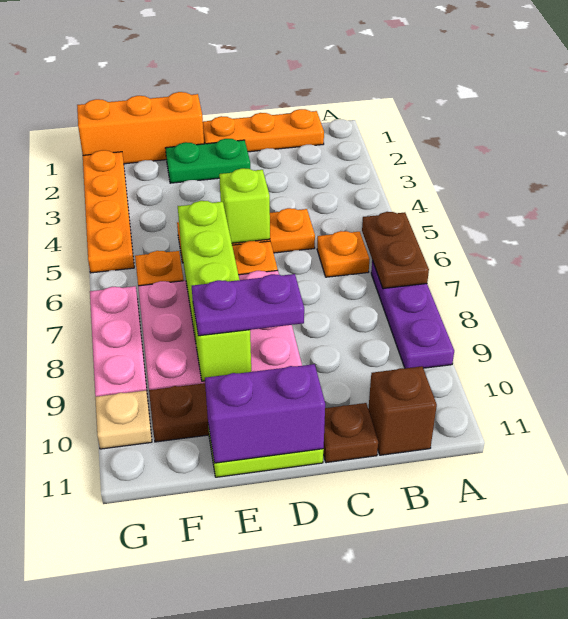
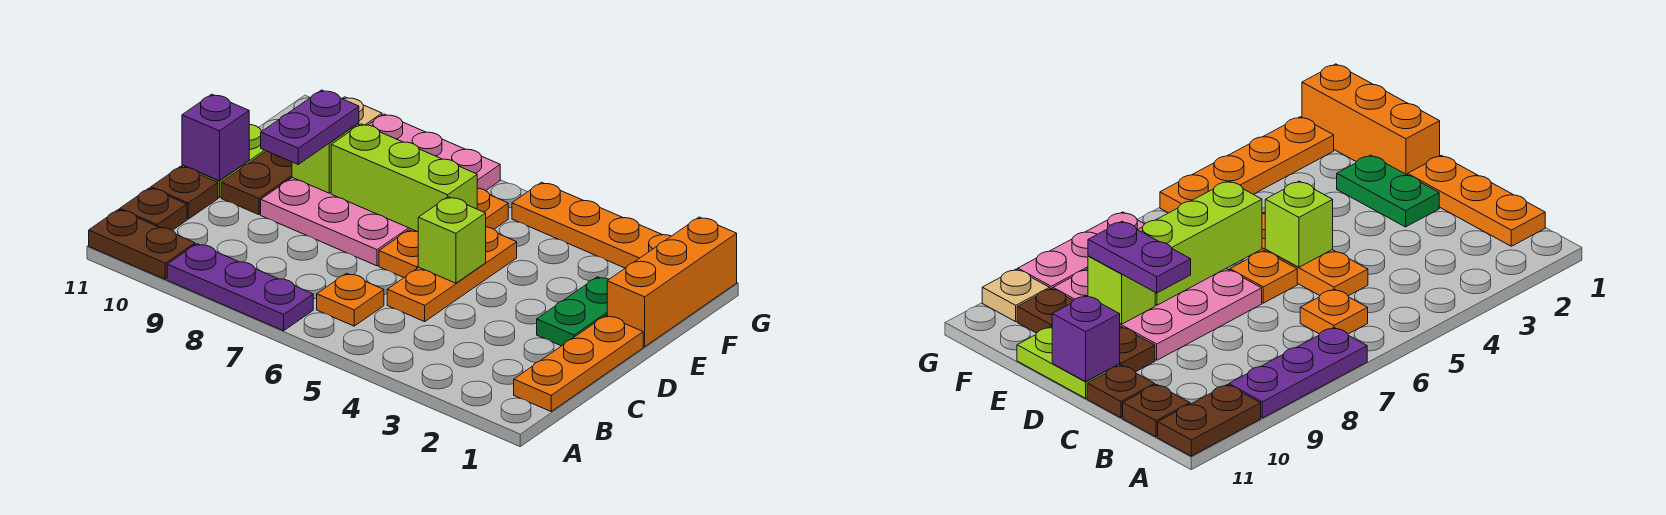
brown plate A6:A7 level 2 -> brown plate A10:A11 level 1
brown brick B11 level 1 -> brown plate B11 level 1
purple brick D11:E11 level 2 -> purple brick D11 level 2

